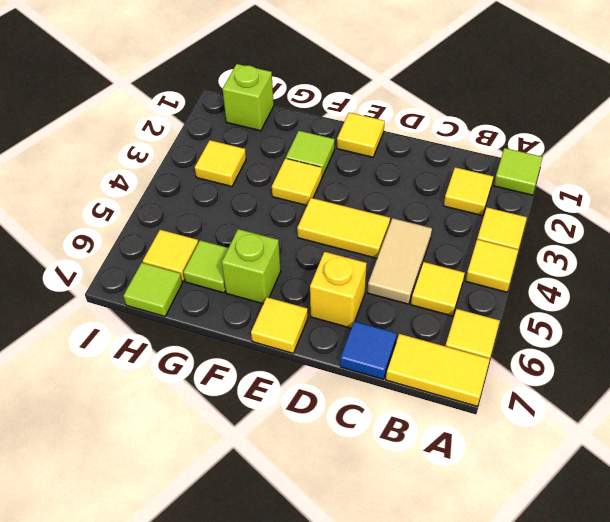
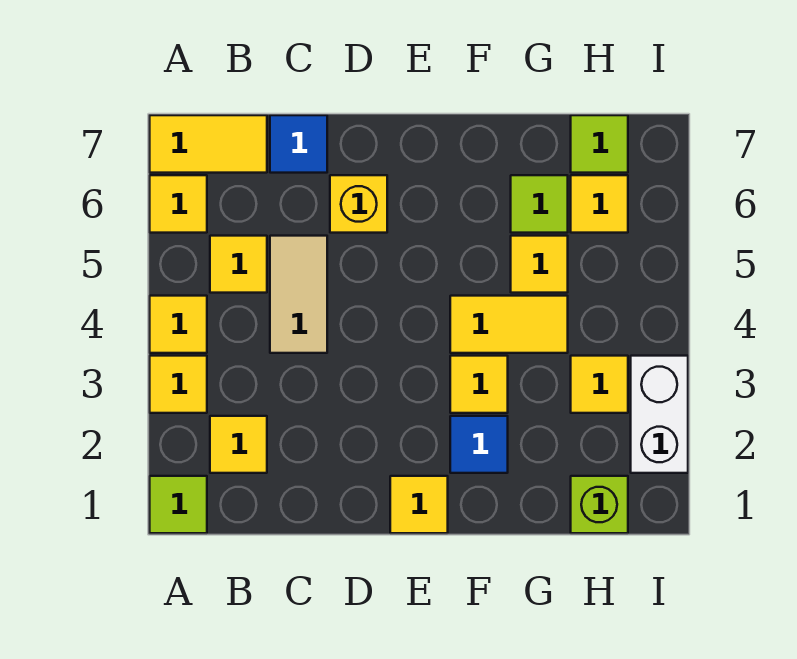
yellow tile D4:E4 level 1 -> yellow tile F4:G4 level 1
yellow tile E7 level 1 -> yellow tile G5 level 1
lime tile F2 level 1 -> blue tile F2 level 1
lime brick F6 level 1 -> none
none -> white brick I2:I3 level 1

